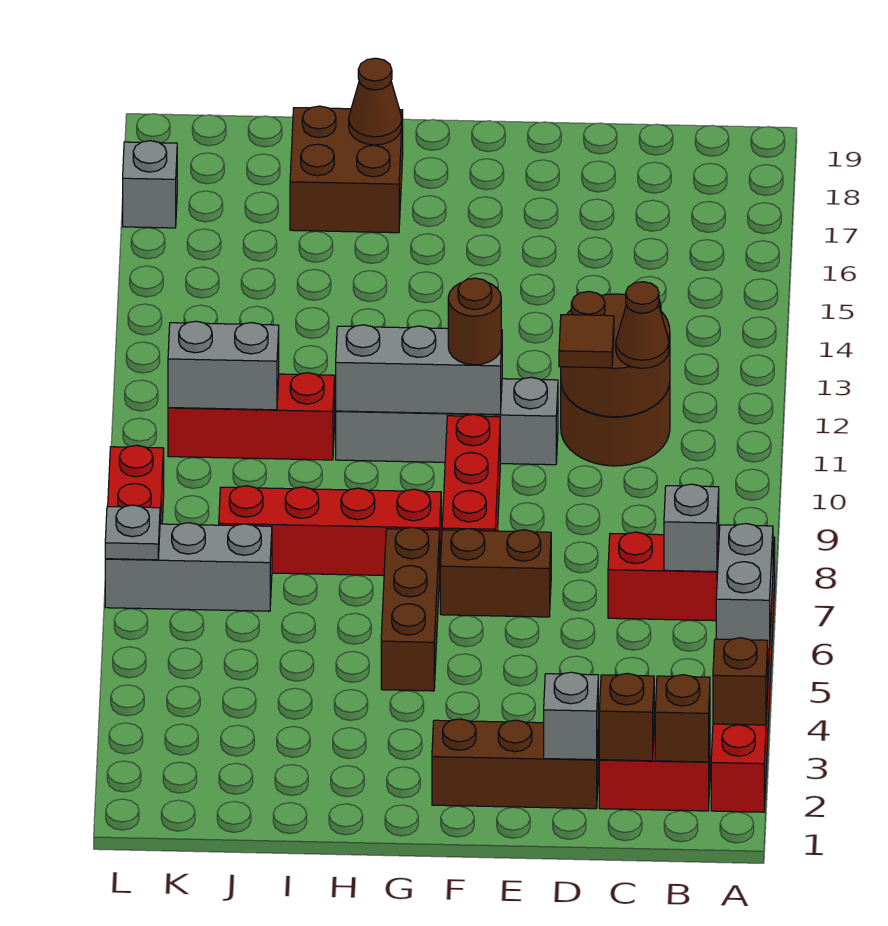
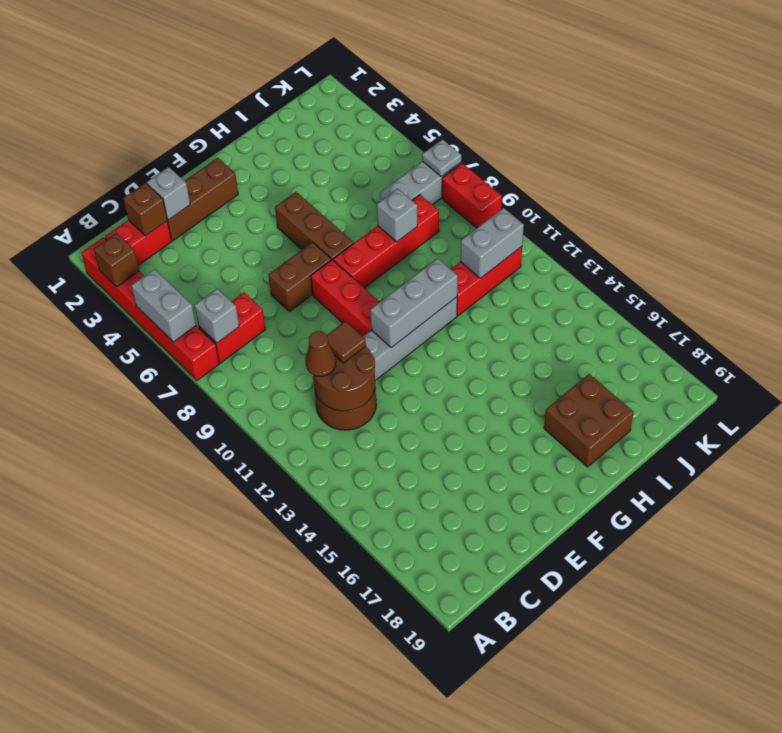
brown brick B2 level 2 -> none
brown round brick F11 level 3 -> none
brown cone H18 level 2 -> none
grey brick L17 level 1 -> grey brick I8 level 2

